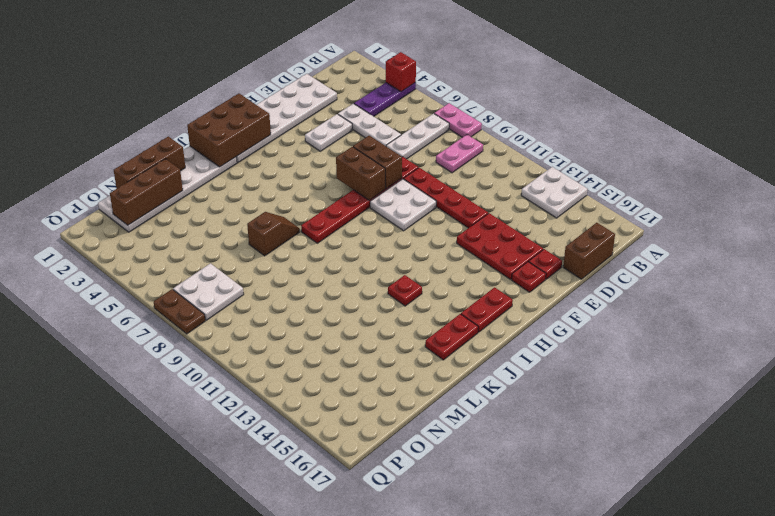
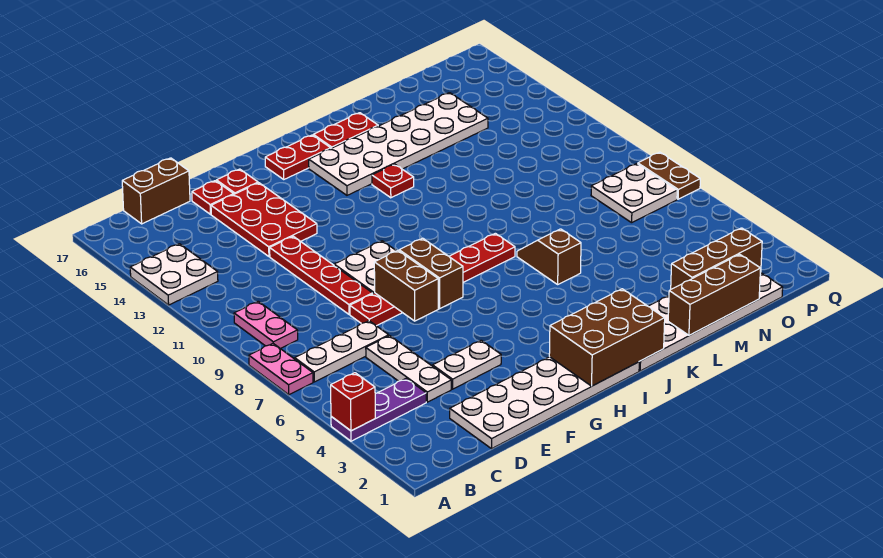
pink plate B9:C9 level 1 -> pink plate B9:B10 level 1
none -> white plate I14:N15 level 1
brown slope K7:L7 level 1 top L -> brown slope K6:K7 level 1 top 6

